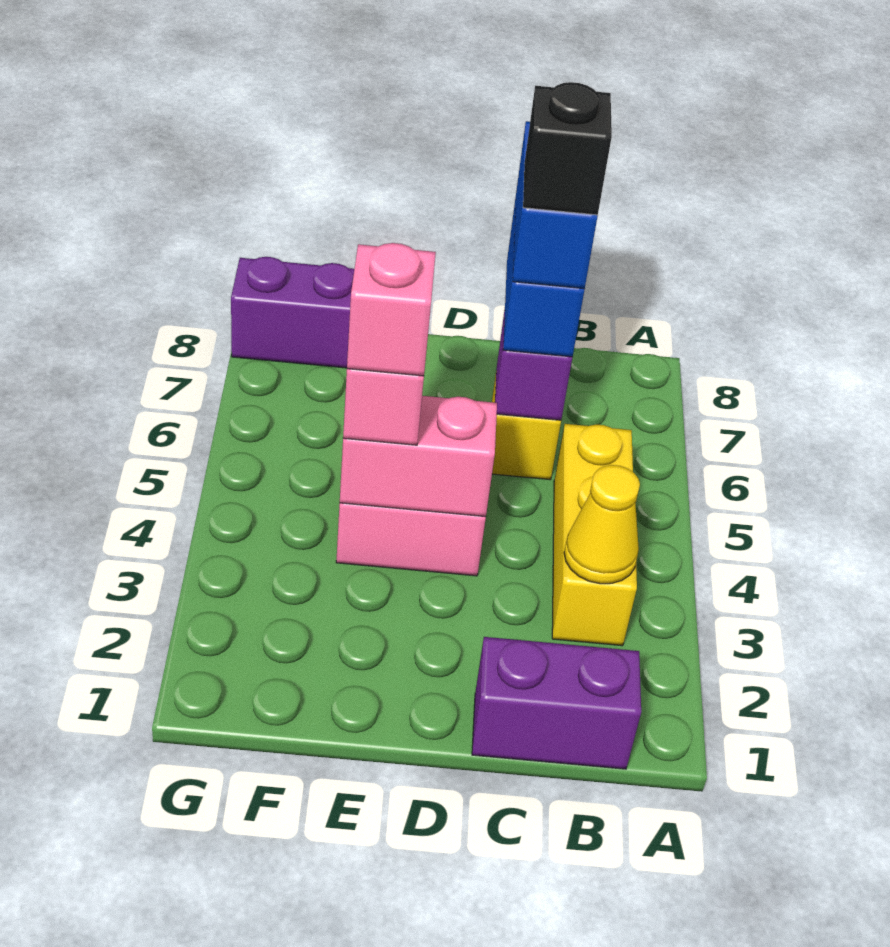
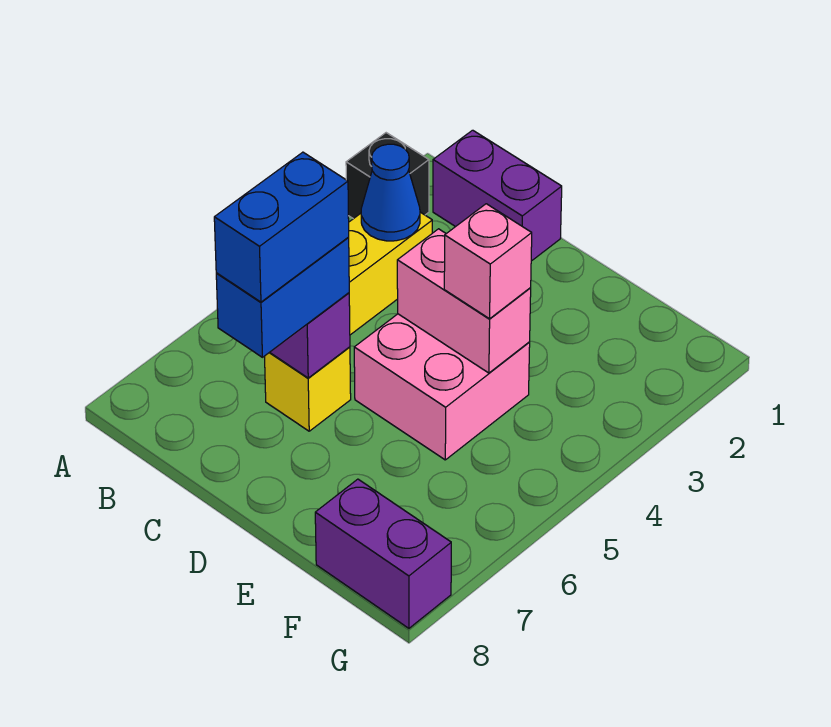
yellow cone B3 level 2 -> blue cone B3 level 2
black brick C6 level 5 -> black brick A2 level 1
pink brick E4 level 4 -> none

